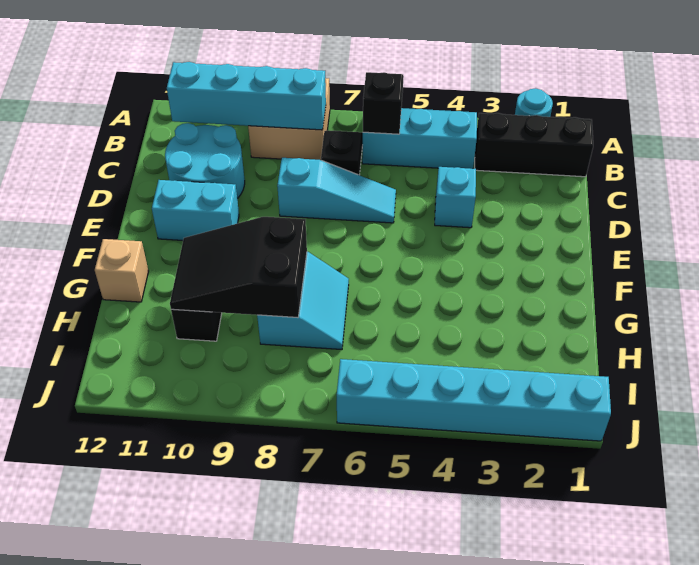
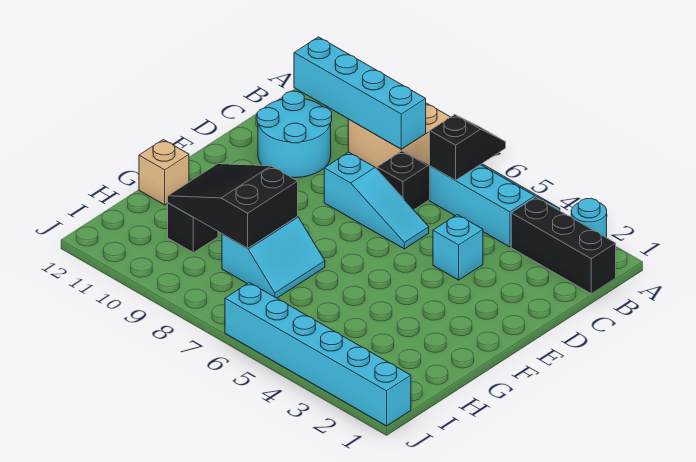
cyan brick E10:E11 level 1 -> none

